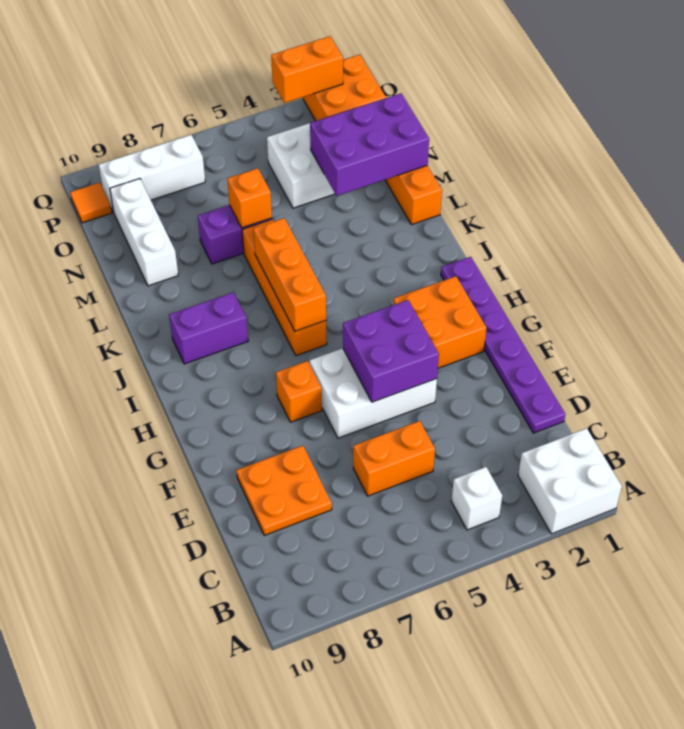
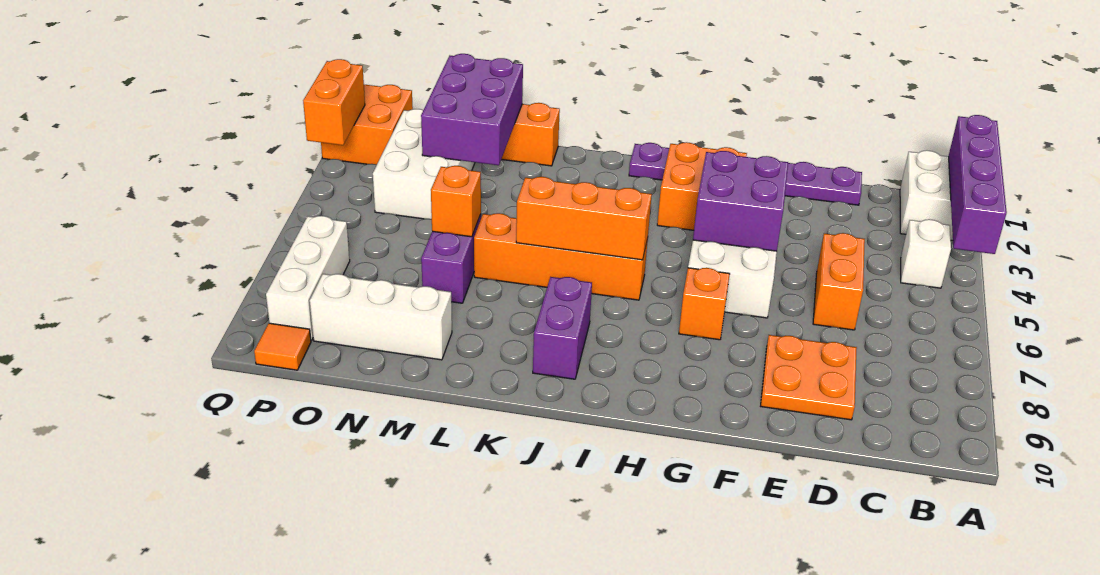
none -> purple brick A1:A4 level 2

